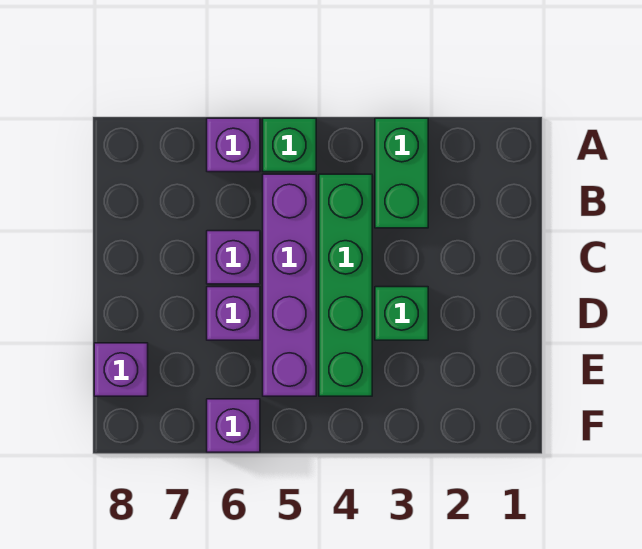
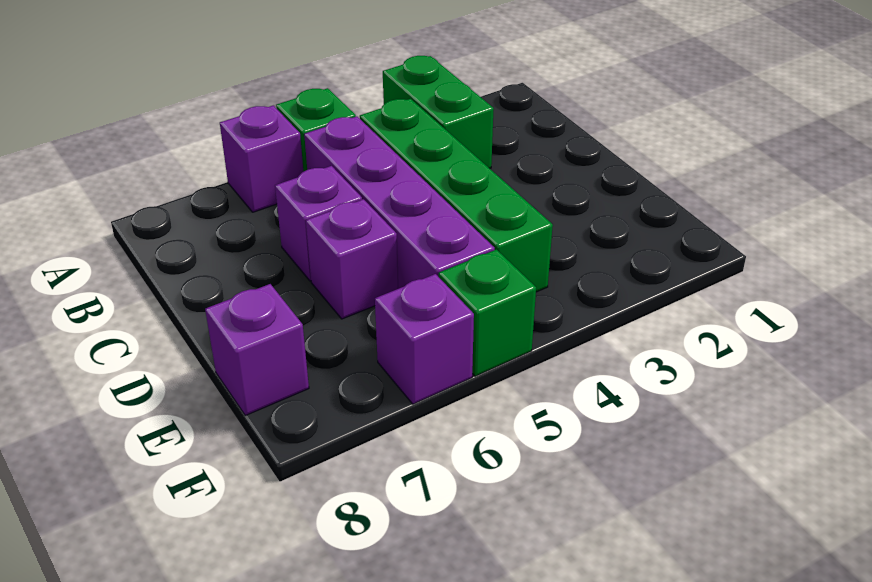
green brick D3 level 1 -> green brick F5 level 1

